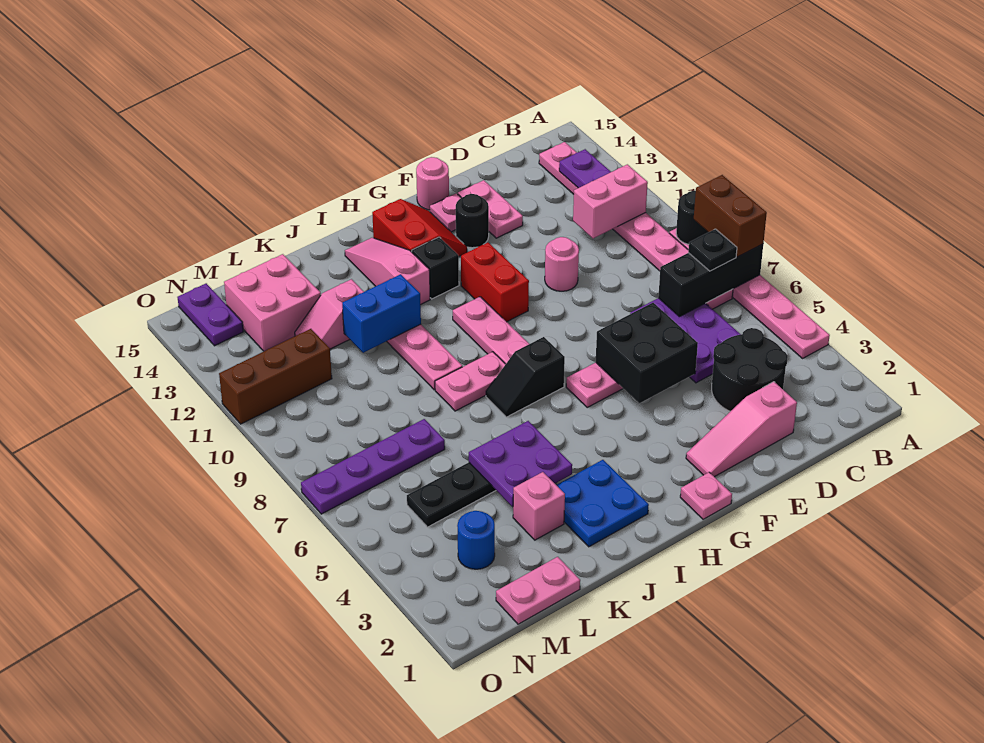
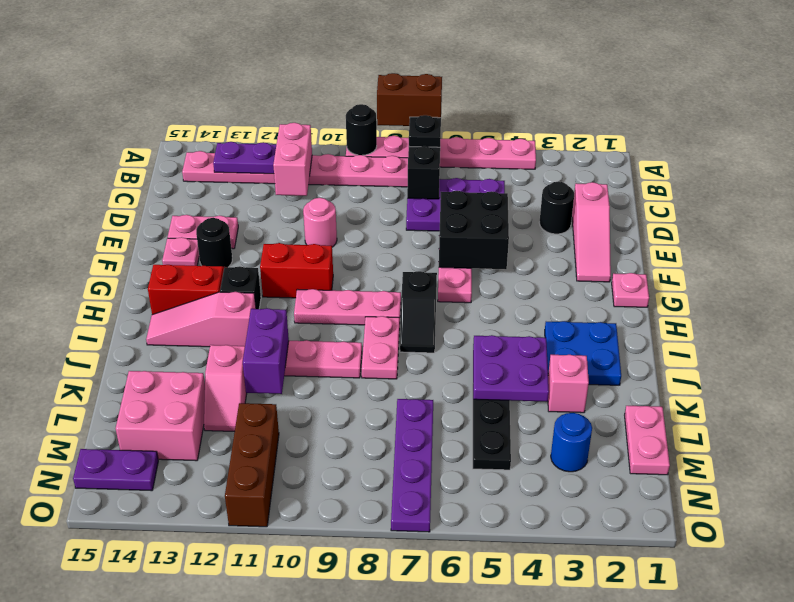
black round brick C3:D4 level 1 -> black round brick D3 level 1
pink round brick F15 level 1 -> none
blue brick J11:K11 level 2 -> purple brick J11:K11 level 2

